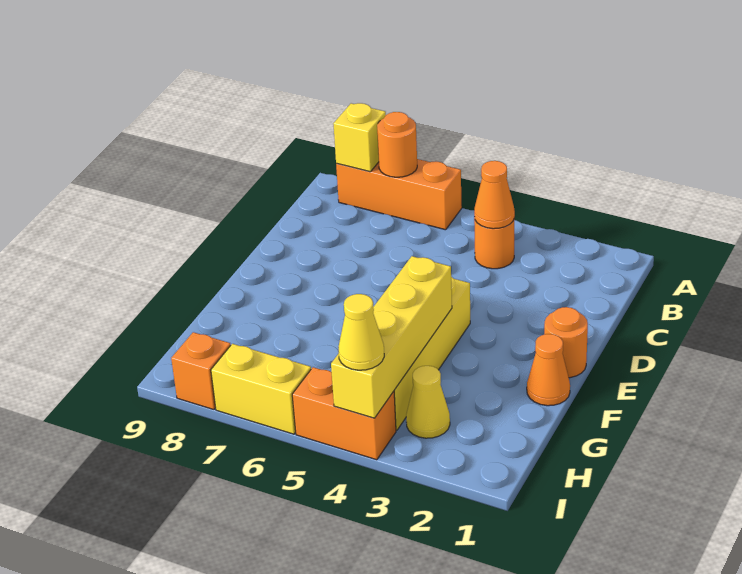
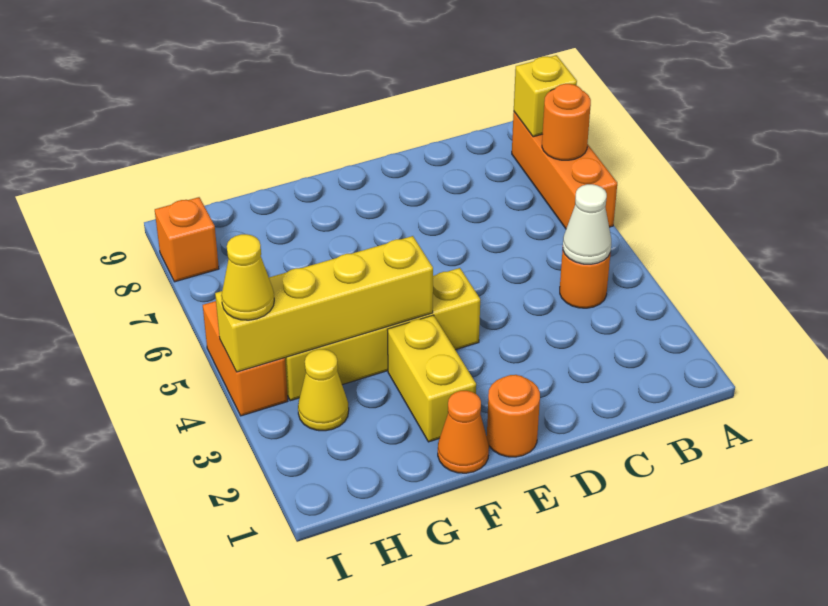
orange cone B4 level 2 -> white cone B4 level 2
yellow brick I6:I7 level 1 -> yellow brick F2:F3 level 1

